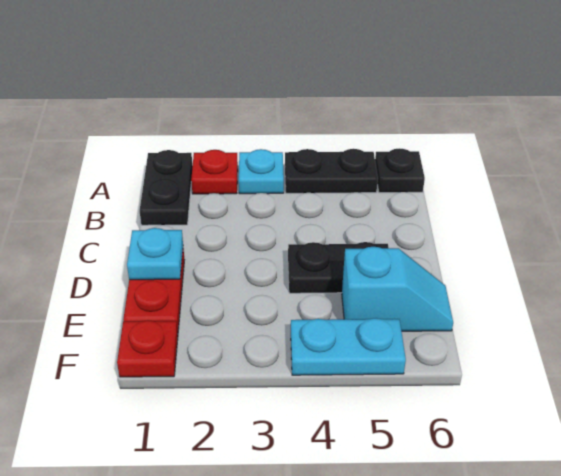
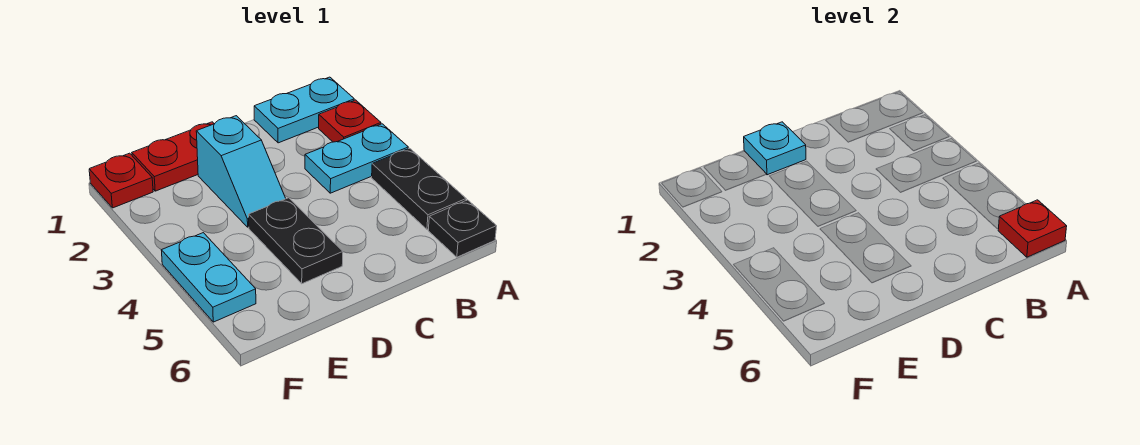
black plate A1:B1 level 1 -> cyan plate A1:B1 level 1
cyan plate A3 level 1 -> cyan plate A3:B3 level 1
none -> red plate A6 level 2
cyan slope E5:E6 level 1 top 5 -> cyan slope D2:D3 level 1 top 2

